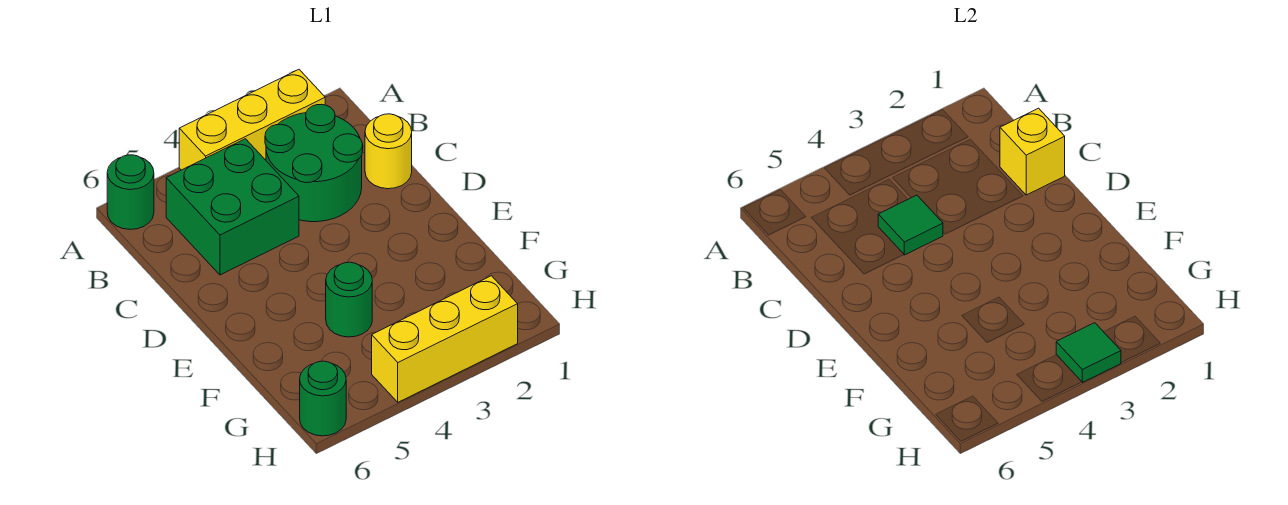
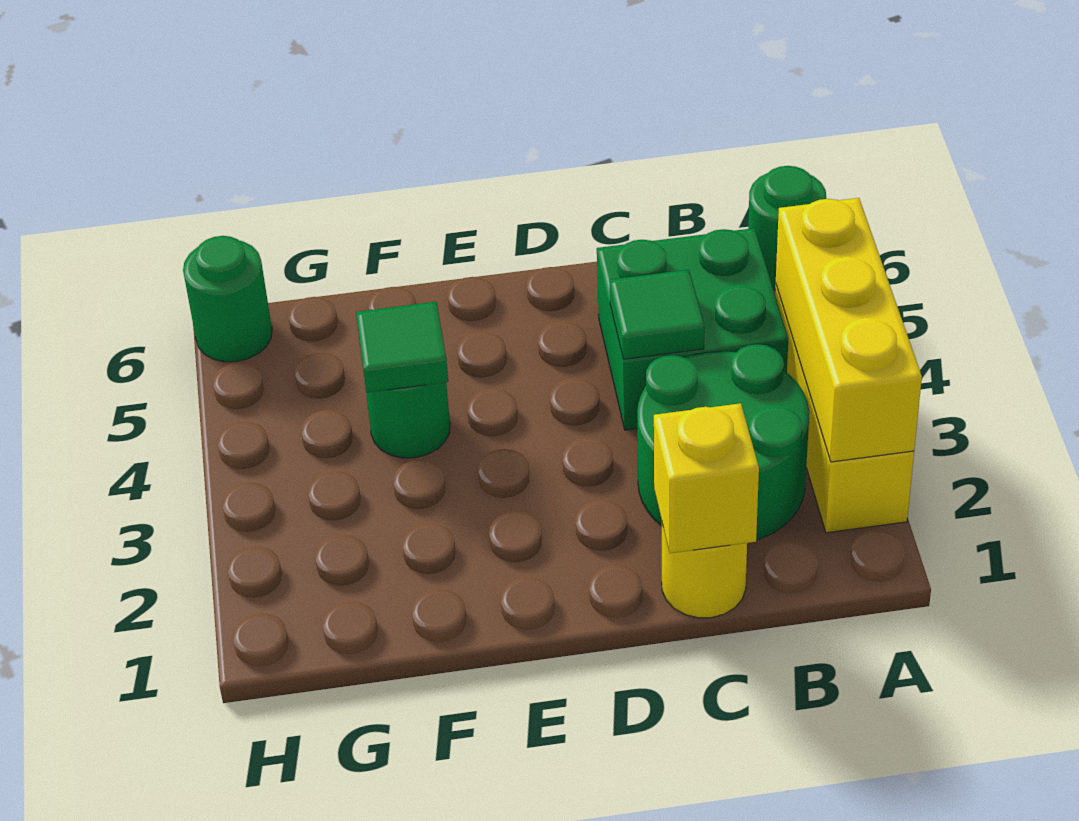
yellow brick H2:H4 level 1 -> yellow brick A2:A4 level 2
green tile H3 level 2 -> green tile F4 level 2

